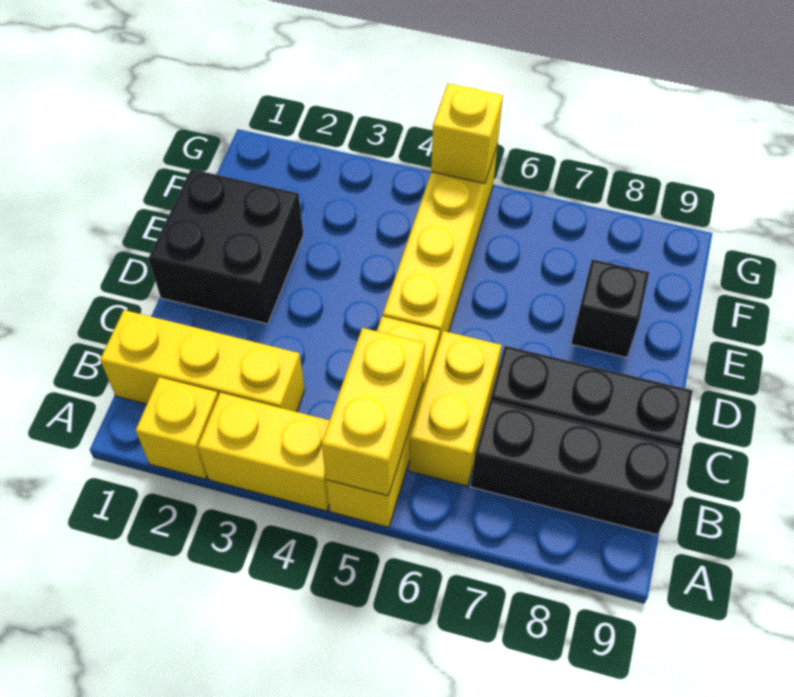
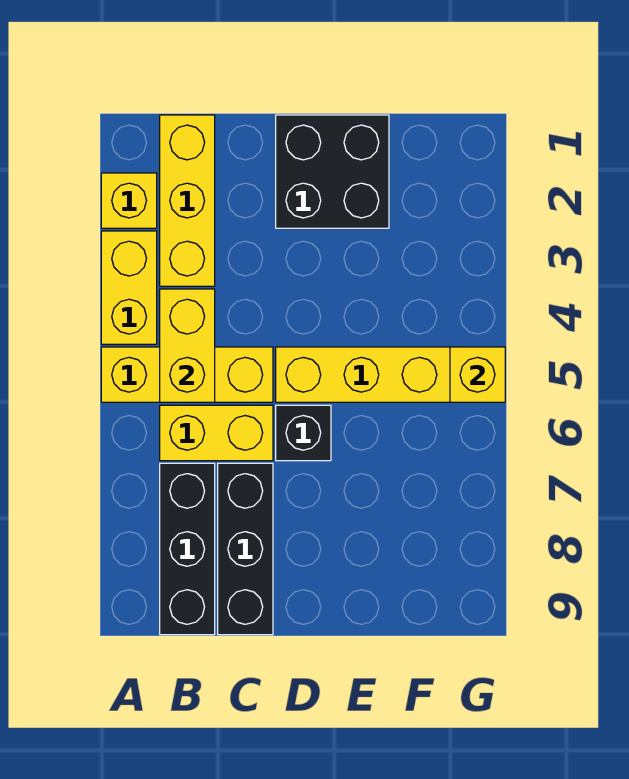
yellow brick A5:B5 level 2 -> yellow brick B4:B5 level 2
black brick E8 level 1 -> black brick D6 level 1

